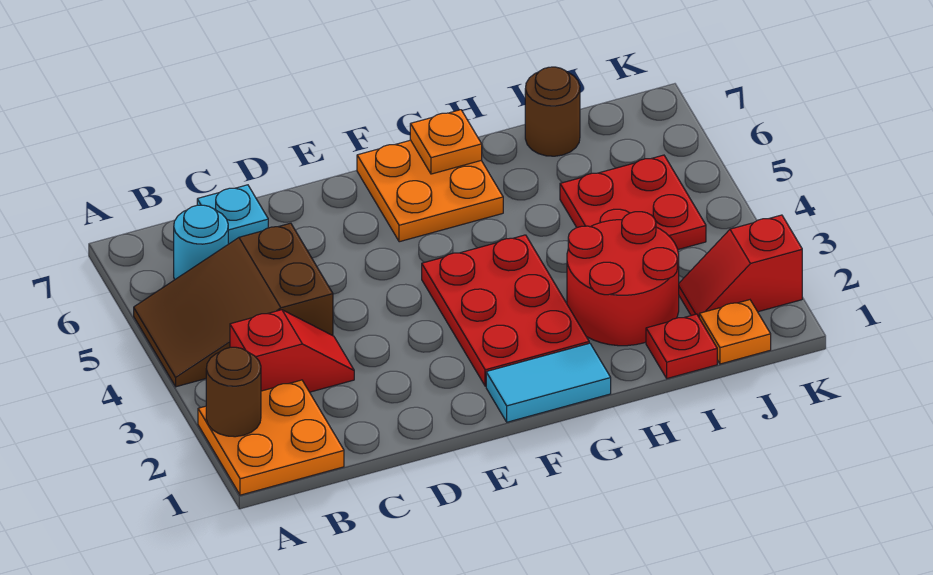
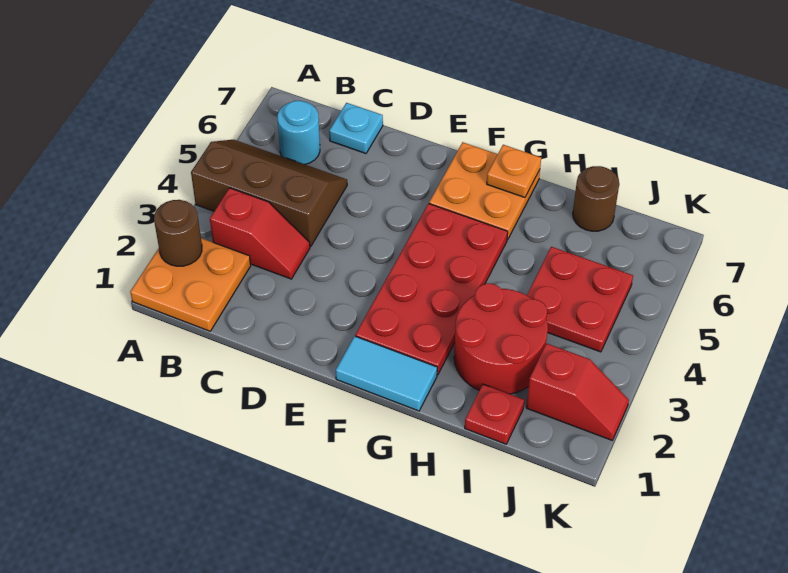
brown slope A4:C5 level 1 top C -> brown slope A4:C5 level 1 top 4
red plate F2:G4 level 1 -> red plate F2:G5 level 1
orange plate J1 level 1 -> none
red slope J2:K2 level 1 top K -> red slope J2:K2 level 1 top J

